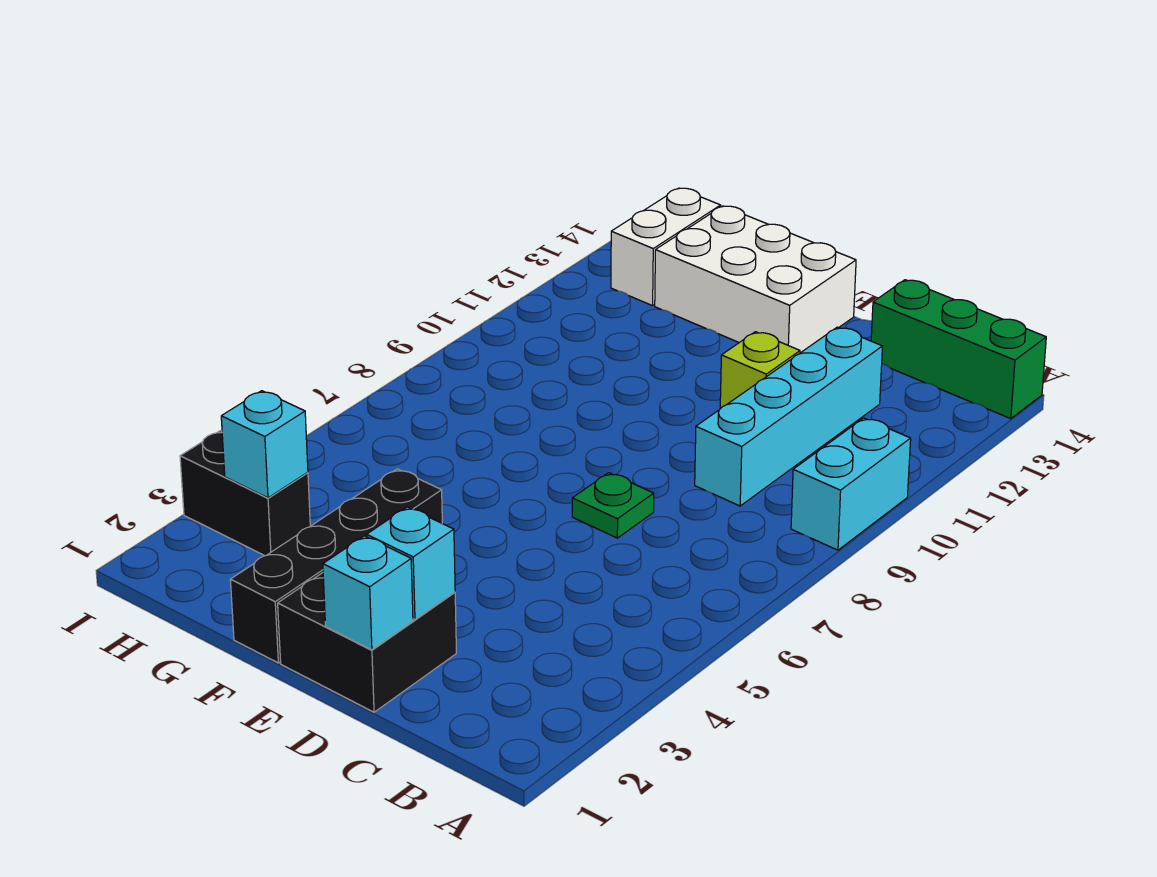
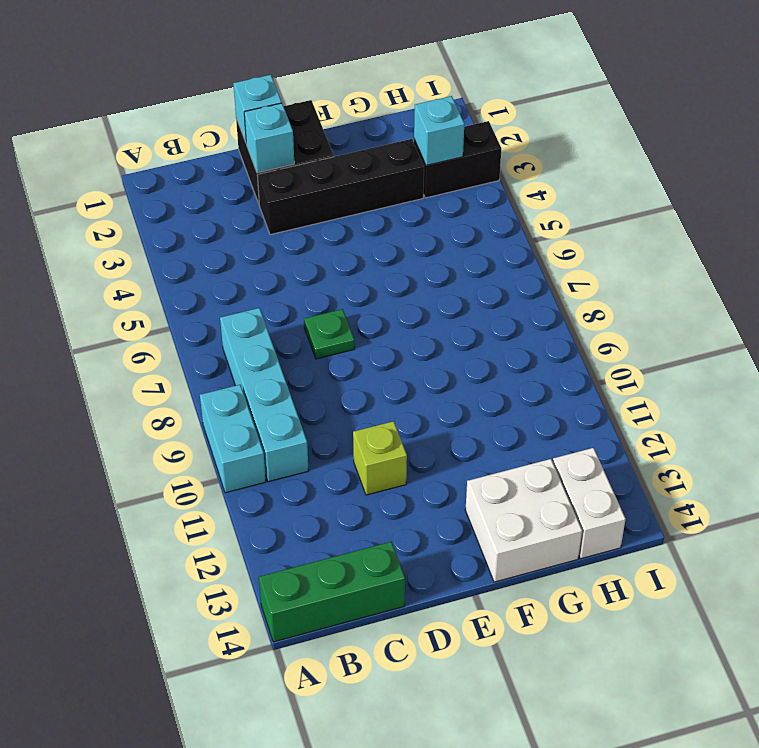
cyan brick C9:C12 level 1 -> cyan brick B7:B10 level 1
white brick E13:G14 level 1 -> white brick F13:G14 level 1
black brick F1:F4 level 1 -> black brick D3:G3 level 1

